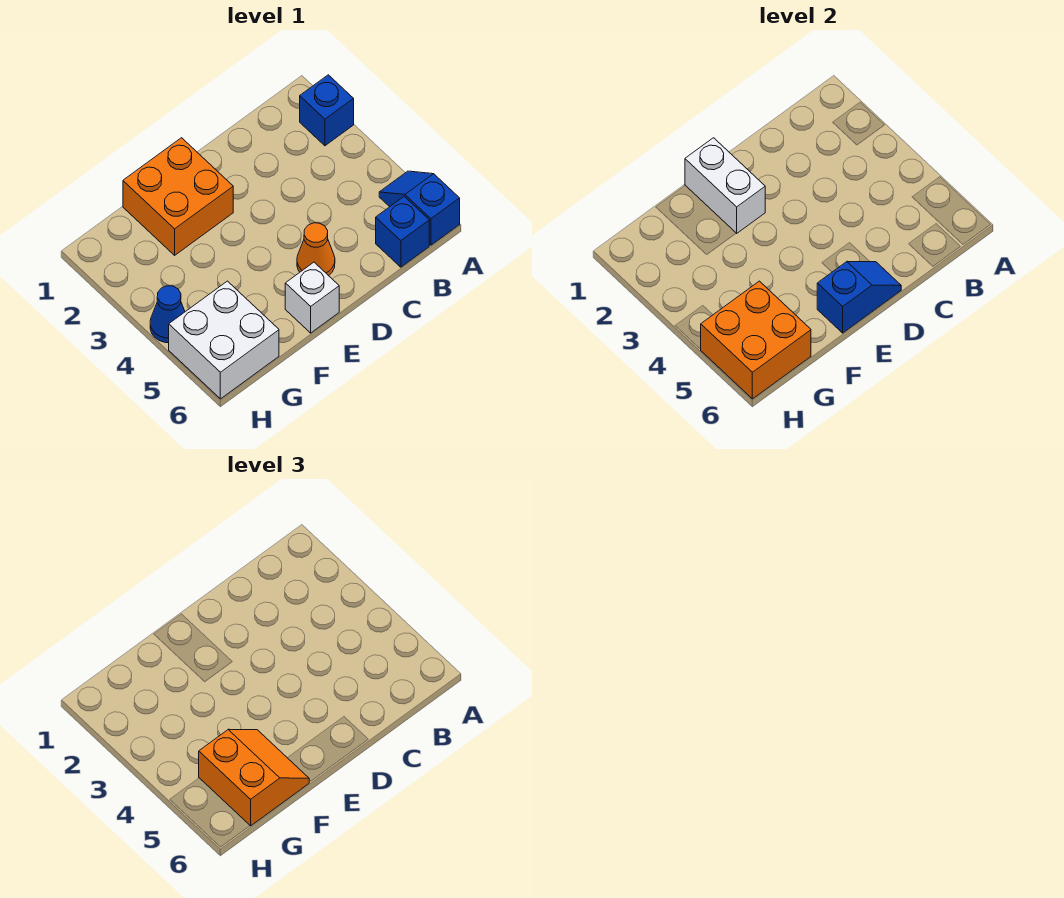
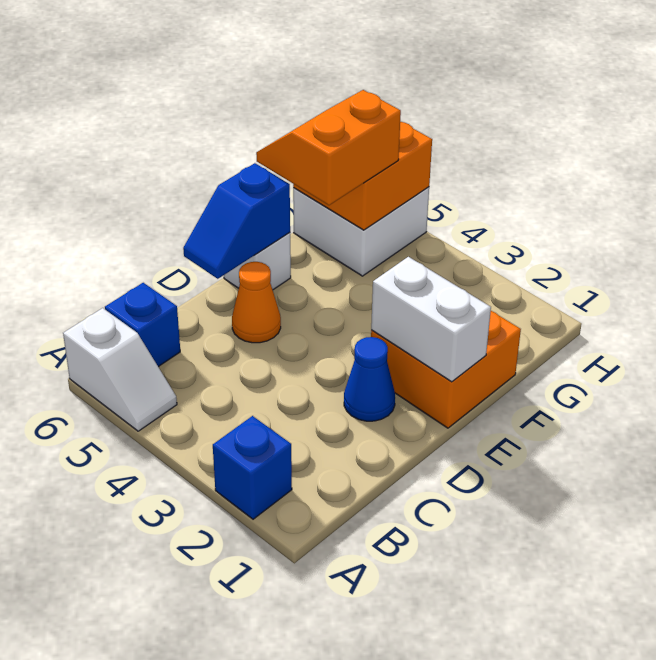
blue slope A5:A6 level 1 top 6 -> white slope A5:A6 level 1 top 6
orange slope F5:G6 level 3 top G -> orange slope F5:G6 level 3 top 5
blue cone H4 level 1 -> blue cone D2 level 1

